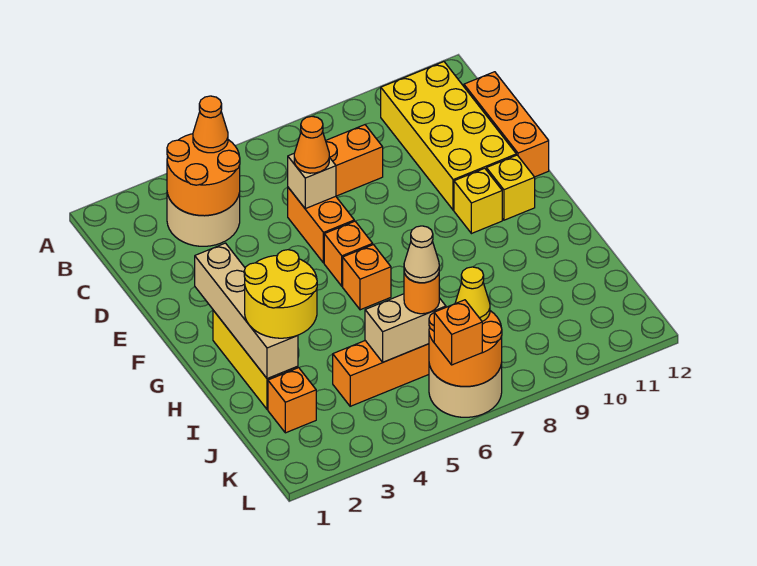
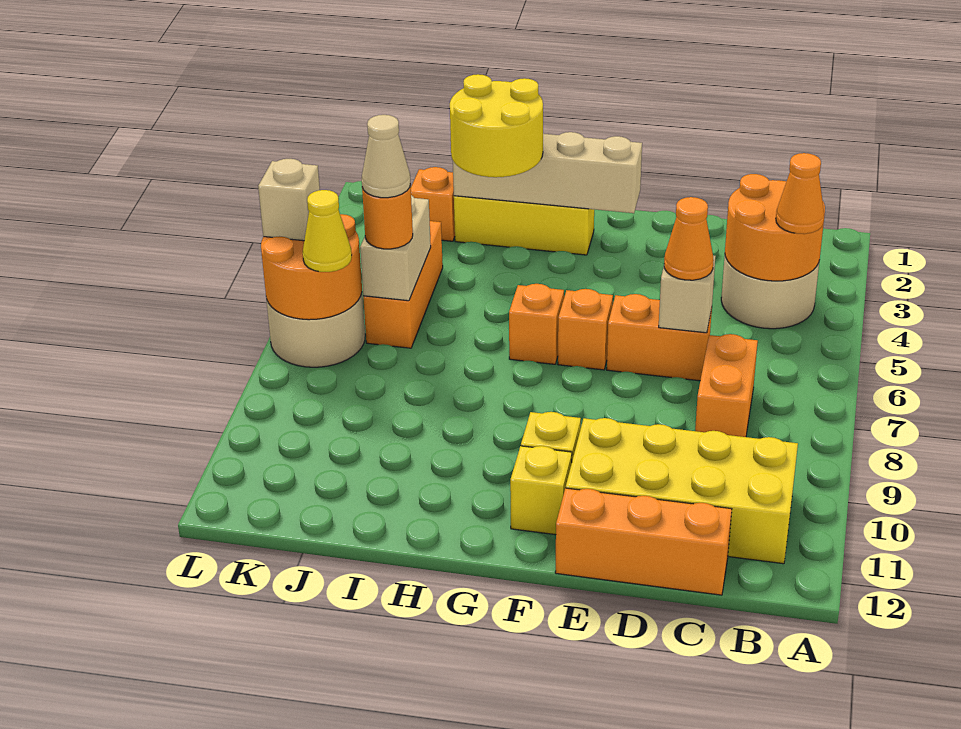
orange brick L6 level 3 -> tan brick L6 level 3

